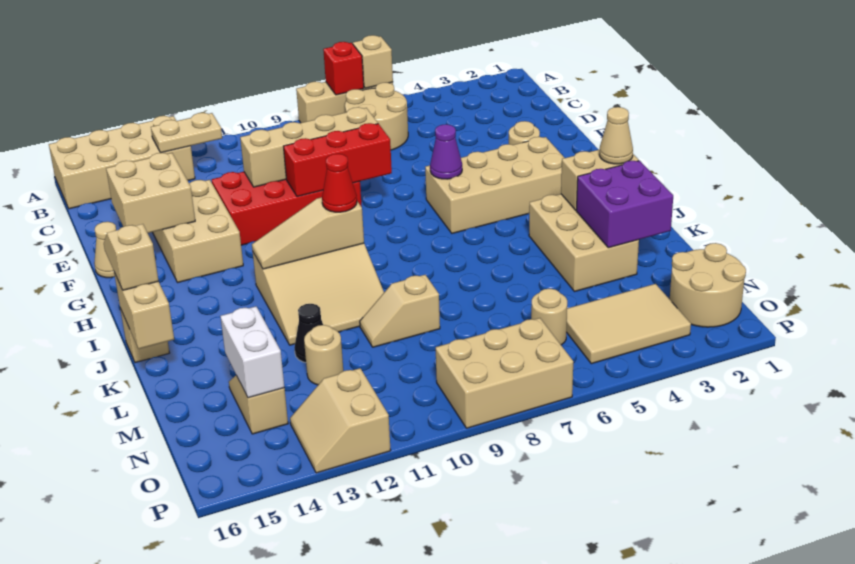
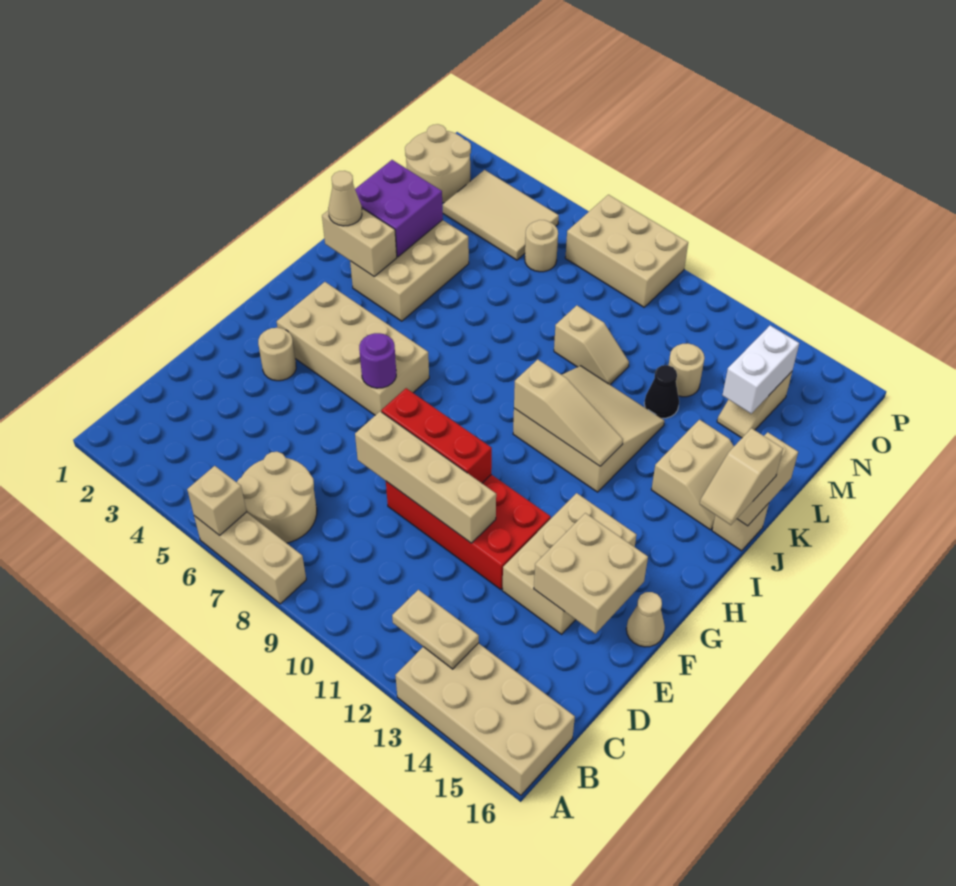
red brick A7 level 2 -> none
purple cone G6 level 2 -> purple round brick G6 level 2
red cone I10 level 3 -> none
tan slope O12:P13 level 1 top 12 -> tan slope J14:K15 level 1 top 14

